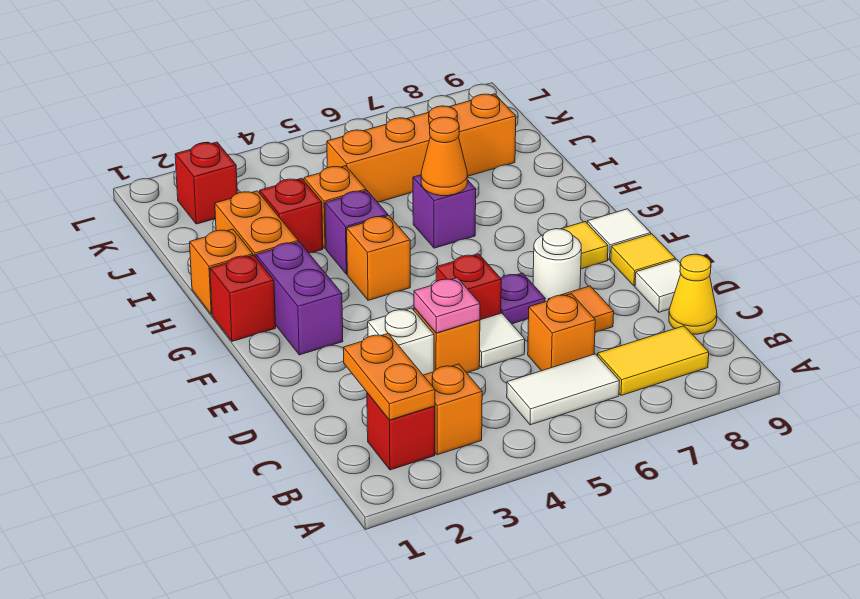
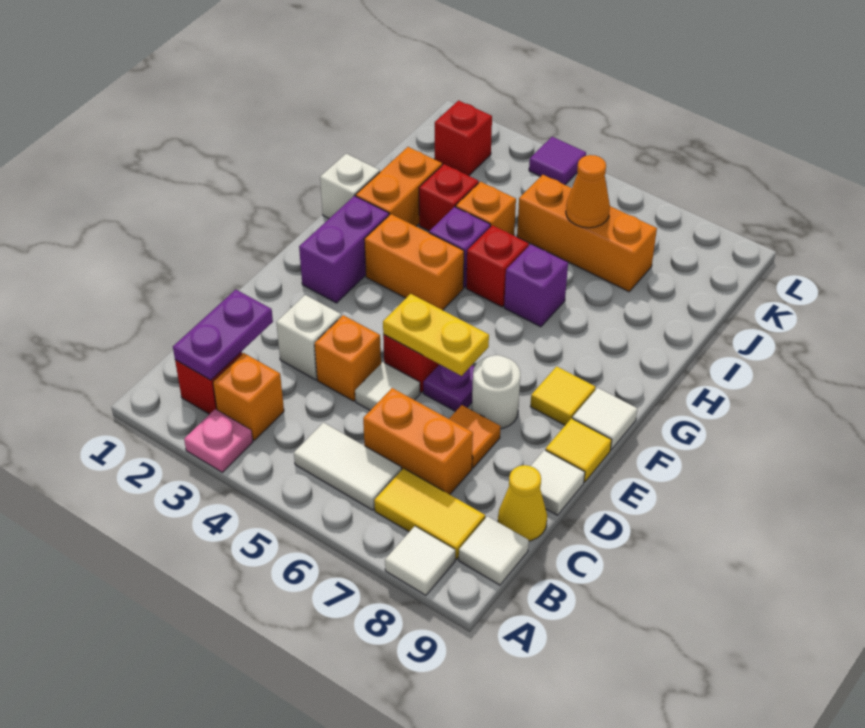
none -> white tile A8 level 1
orange plate B2:C2 level 2 -> purple plate B2:C2 level 2
none -> white tile B9 level 1
orange brick C6 level 1 -> orange brick C6:C7 level 1
pink plate D4 level 2 -> pink plate A3 level 1
none -> yellow plate E5:E6 level 2
red brick G1 level 1 -> red brick H5 level 1
orange brick G4 level 1 -> orange brick G3:G4 level 1
orange brick H1 level 1 -> white brick H1 level 1
orange cone H6 level 2 -> orange cone J6 level 2
orange brick J5:J8 level 1 -> orange brick J5:J7 level 1
none -> purple tile L4 level 1

